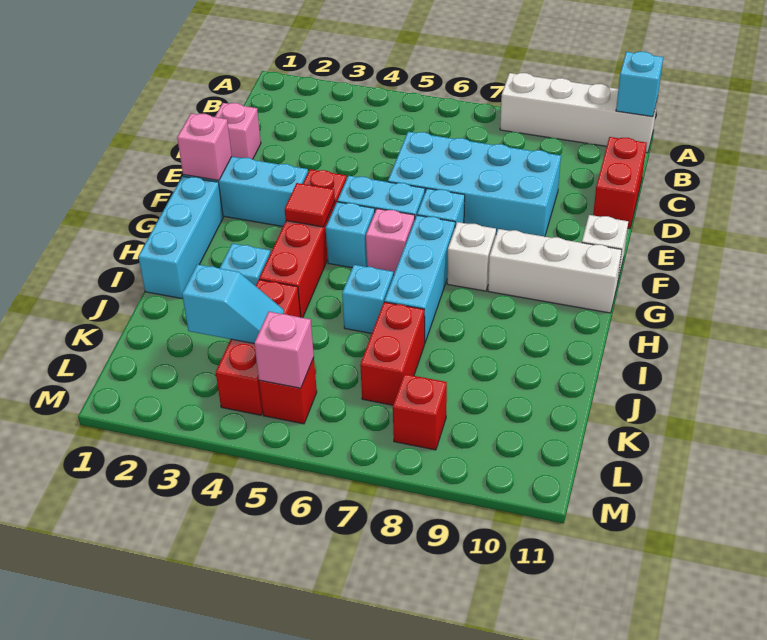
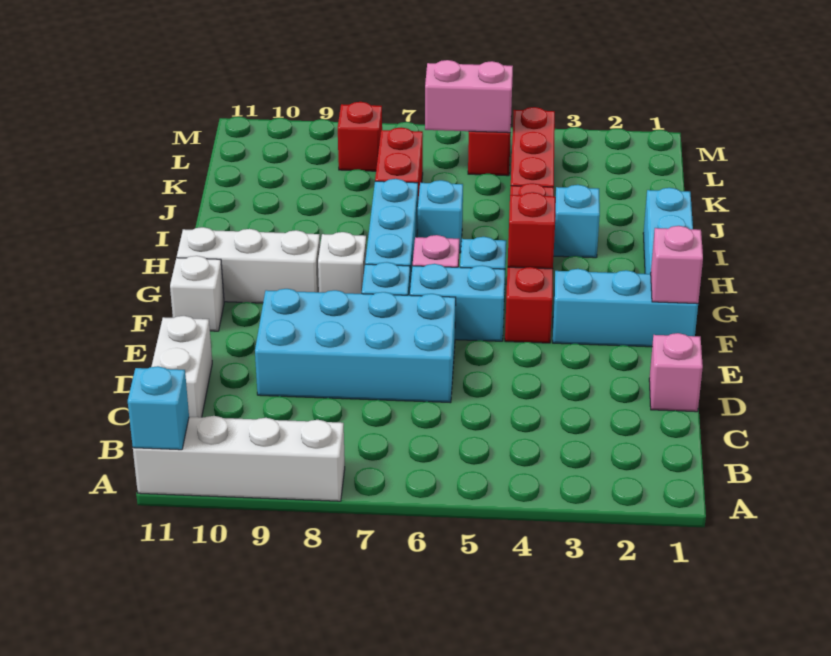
red brick C11:D11 level 1 -> white brick C11:D11 level 1
red tile G4 level 2 -> red brick G4 level 2
cyan slope K3:K4 level 2 top 3 -> none
pink brick L5 level 2 -> pink brick L5:L6 level 2

